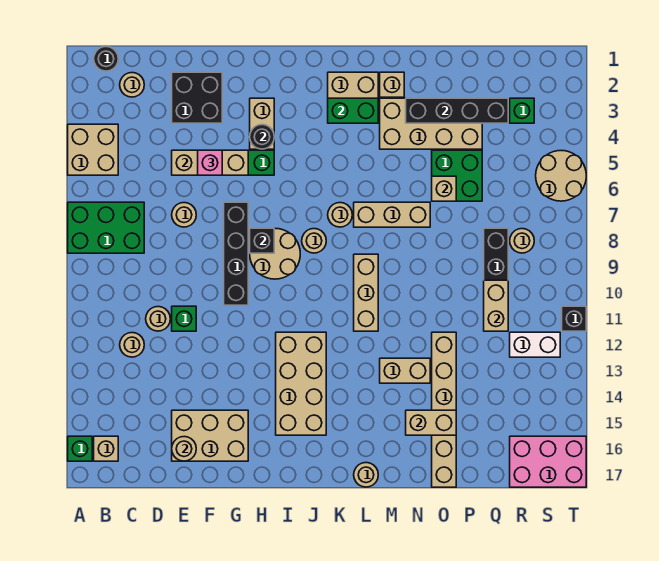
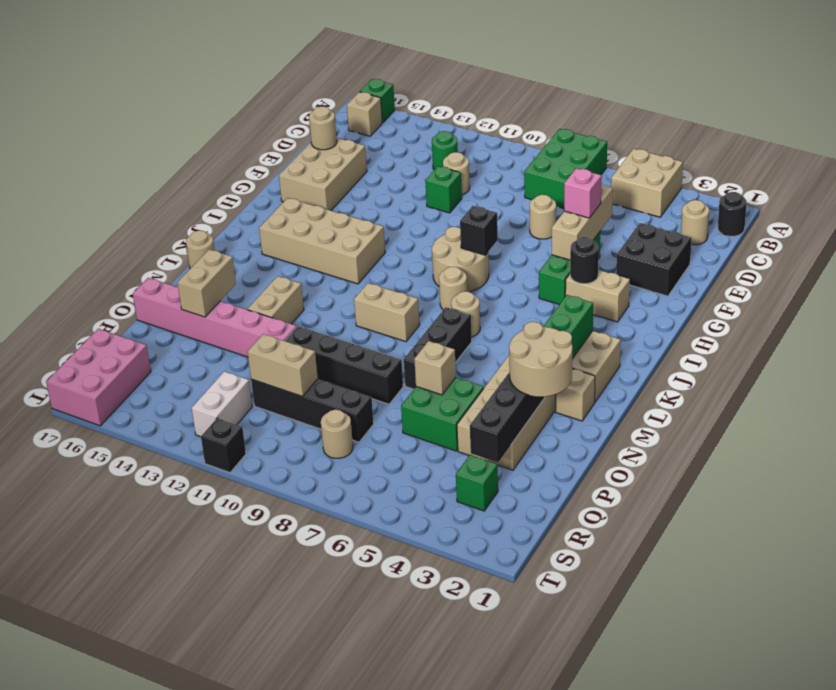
tan round brick C12 level 1 -> green round brick C12 level 1
black brick G7:G10 level 1 -> black brick O8:O11 level 1
tan brick L7:N7 level 1 -> black brick L7:N7 level 1
tan brick L9:L11 level 1 -> tan brick L9:L10 level 1
tan brick O12:O17 level 1 -> pink brick O12:O17 level 1
tan round brick S5:T6 level 1 -> tan round brick N2:O3 level 3

